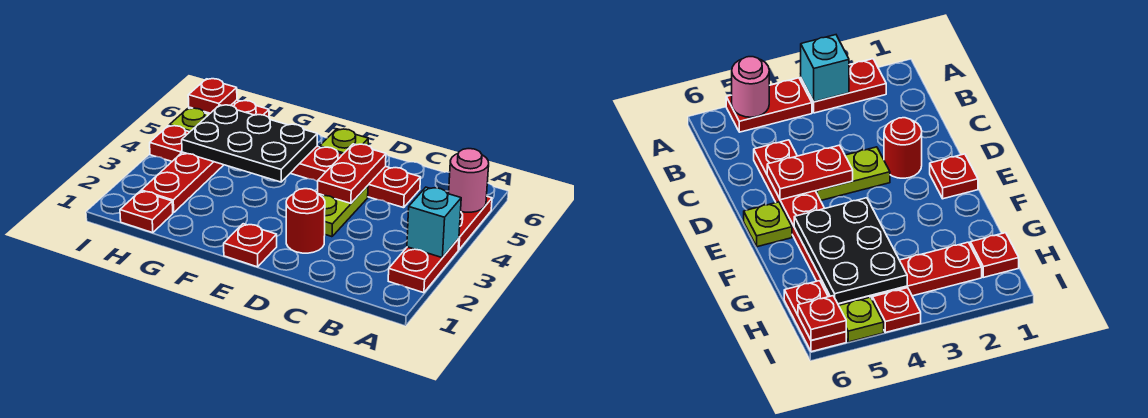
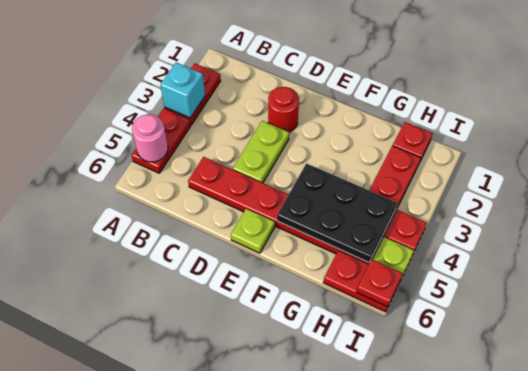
red plate D4:D5 level 2 -> none
red plate E1 level 1 -> none

